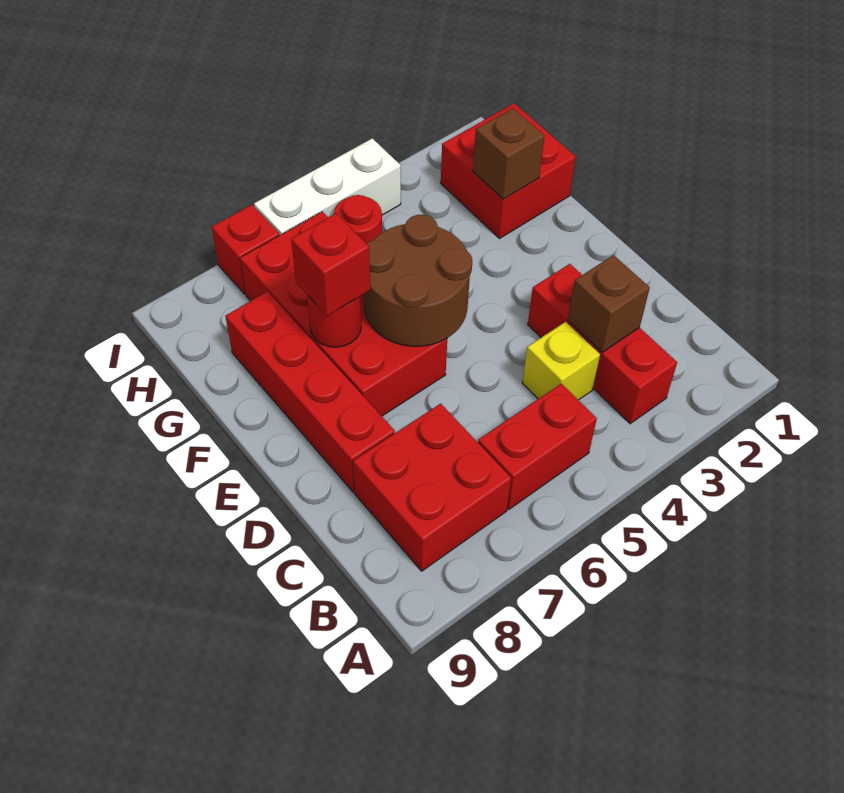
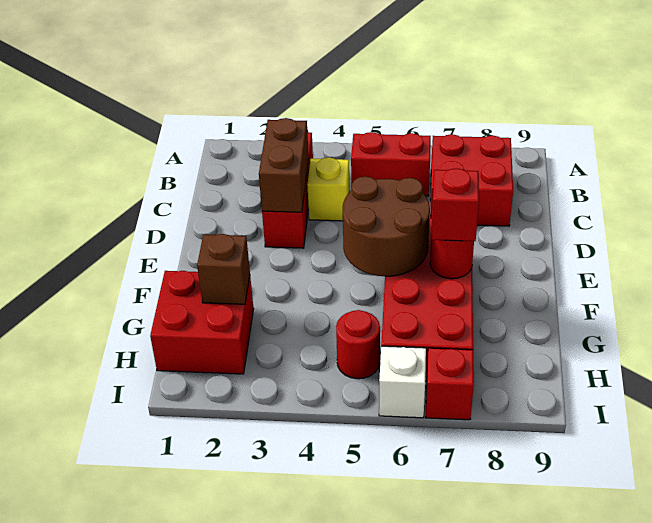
brown brick C3 level 2 -> brown brick C3:D3 level 2
red brick D8:G8 level 1 -> none
white brick I4:I6 level 1 -> white brick I6 level 1

